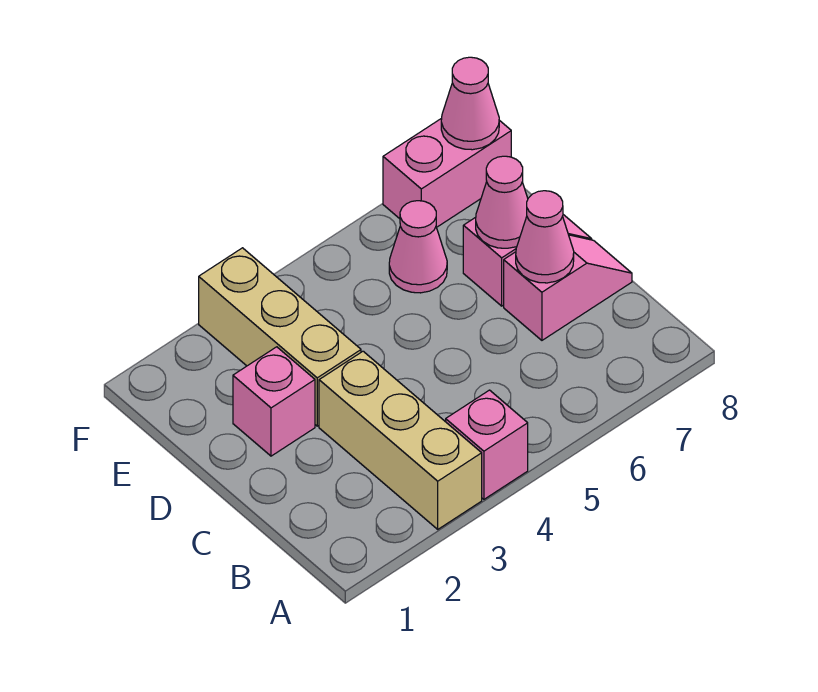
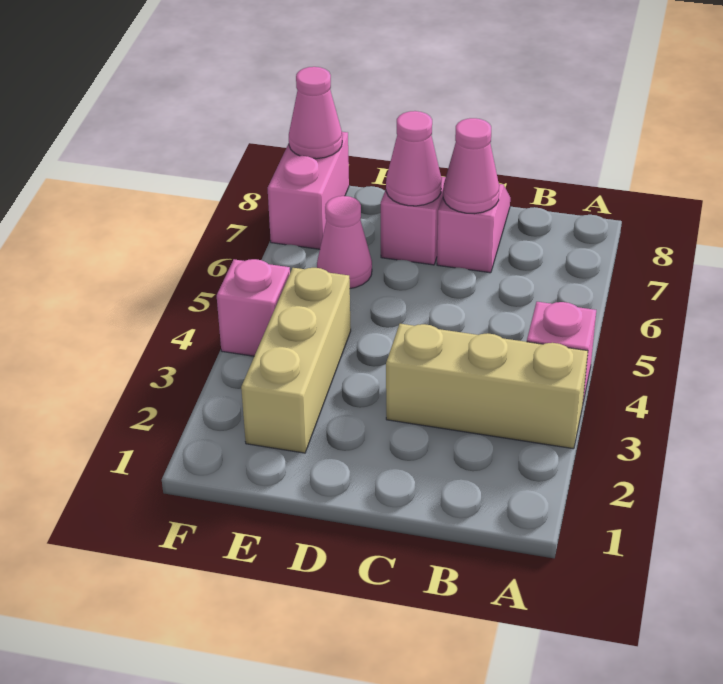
pink brick D2 level 1 -> pink brick F4 level 1
tan brick D3:F3 level 1 -> tan brick E2:E4 level 1

